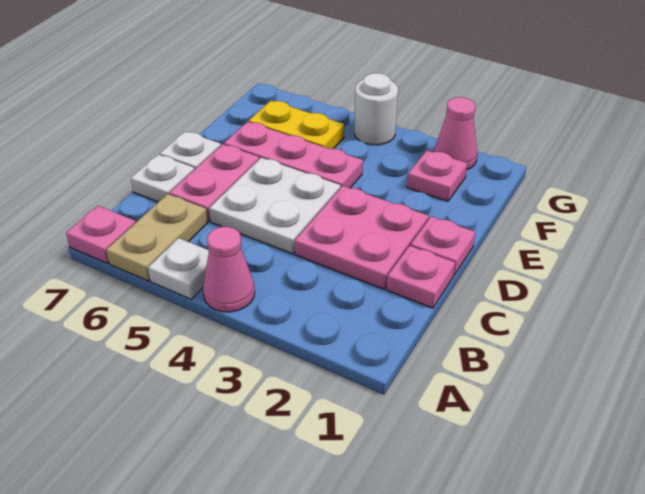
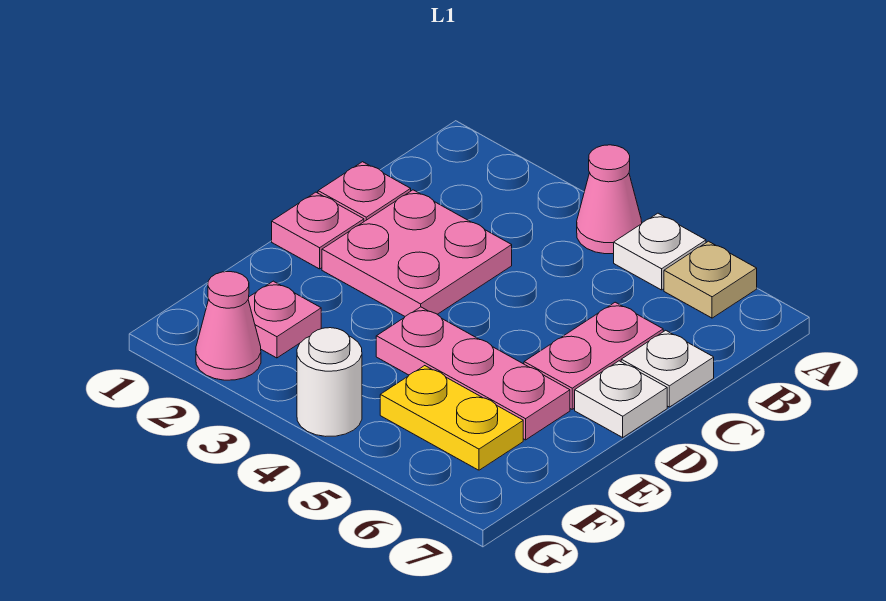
tan plate A6:B6 level 1 -> tan plate A6 level 1
pink plate A7 level 1 -> none
white plate C4:D5 level 1 -> none

